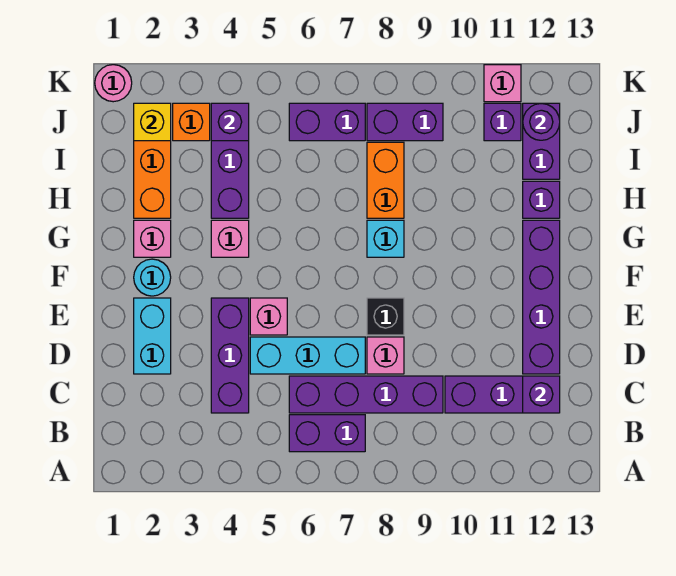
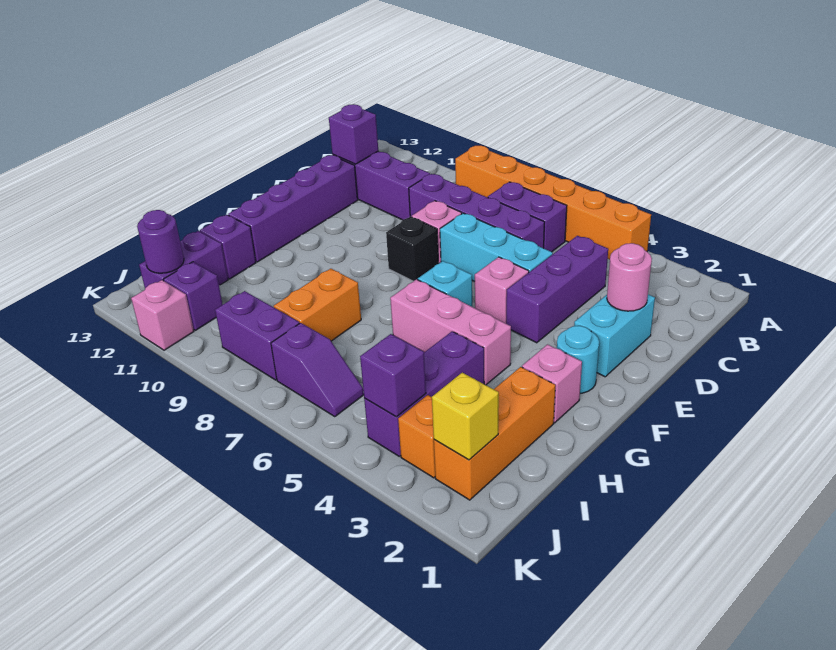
none -> orange brick A4:A9 level 1
pink brick G4 level 1 -> pink brick G4:G6 level 1
cyan brick G8 level 1 -> cyan brick F6 level 1
purple brick J6:J7 level 1 -> purple slope J6:J7 level 1 top 7
pink round brick K1 level 1 -> pink round brick D2 level 2

